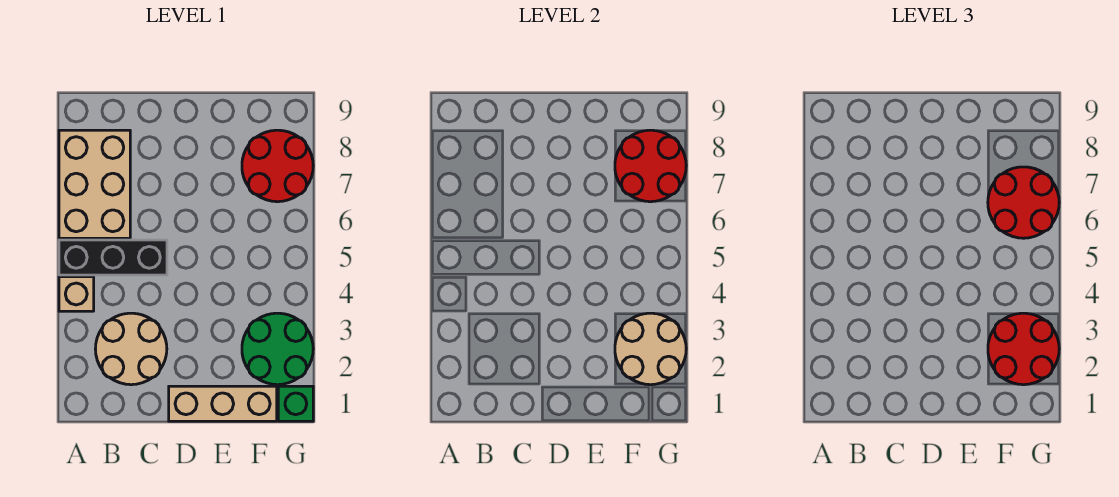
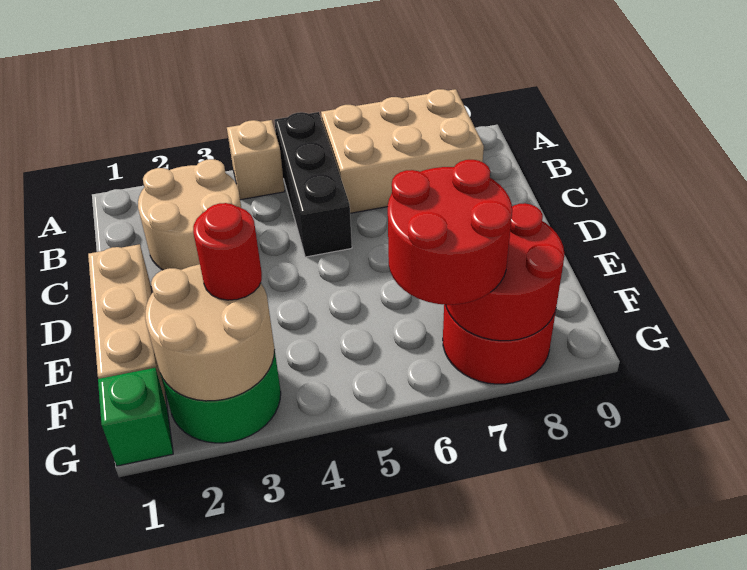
red round brick F2:G3 level 3 -> red round brick F3 level 3

